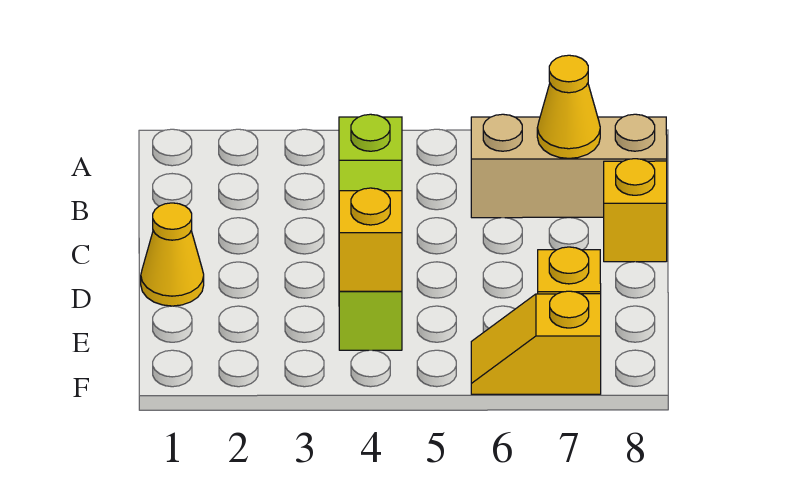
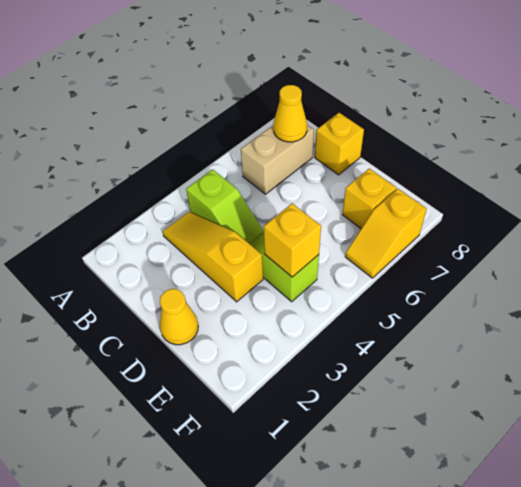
none -> yellow slope B3:D3 level 1 top D
tan brick B6:B8 level 1 -> tan brick B6:B7 level 1

